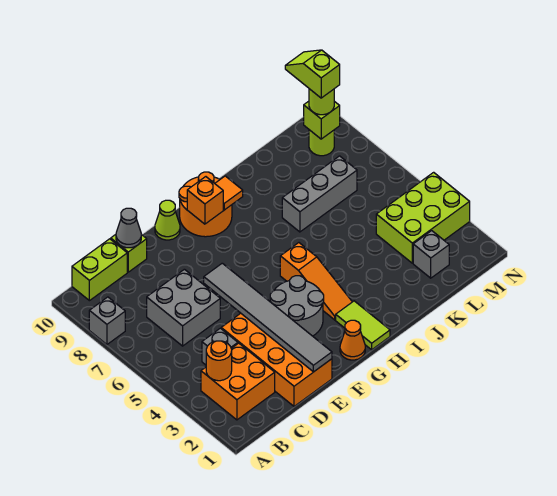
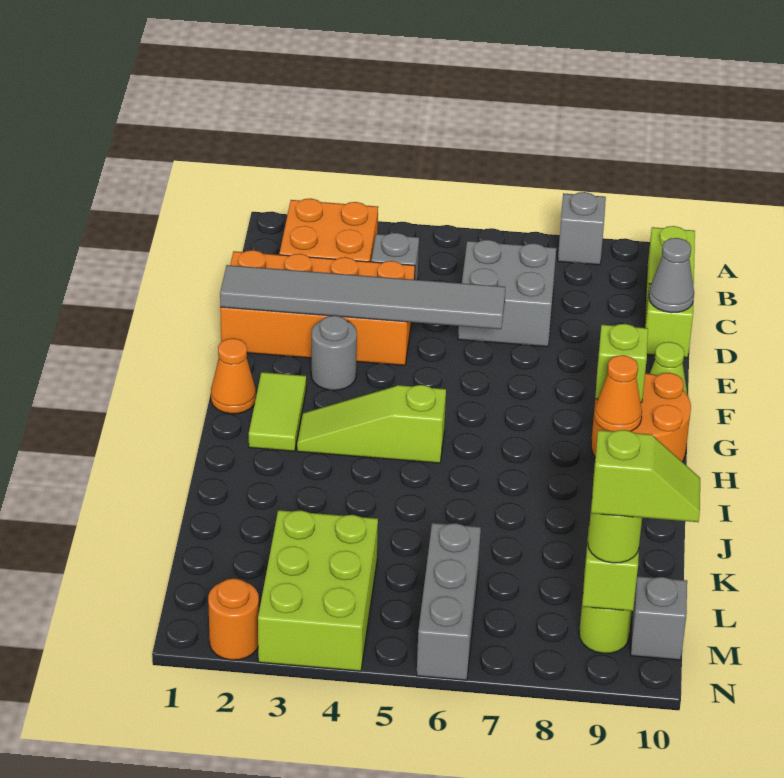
orange round brick B3 level 2 -> orange round brick N2 level 1
grey round brick F3:G4 level 1 -> grey round brick F3 level 1
orange brick G9 level 2 -> lime brick G9 level 2
lime tile H1:H2 level 1 -> lime tile G2:H2 level 1
orange slope H3:H5 level 1 top 5 -> lime slope H3:H5 level 1 top 5
orange tile H9 level 2 -> orange cone H9 level 2
grey brick J7:L7 level 1 -> grey brick L6:N6 level 1
grey brick L2 level 1 -> grey brick M10 level 1

